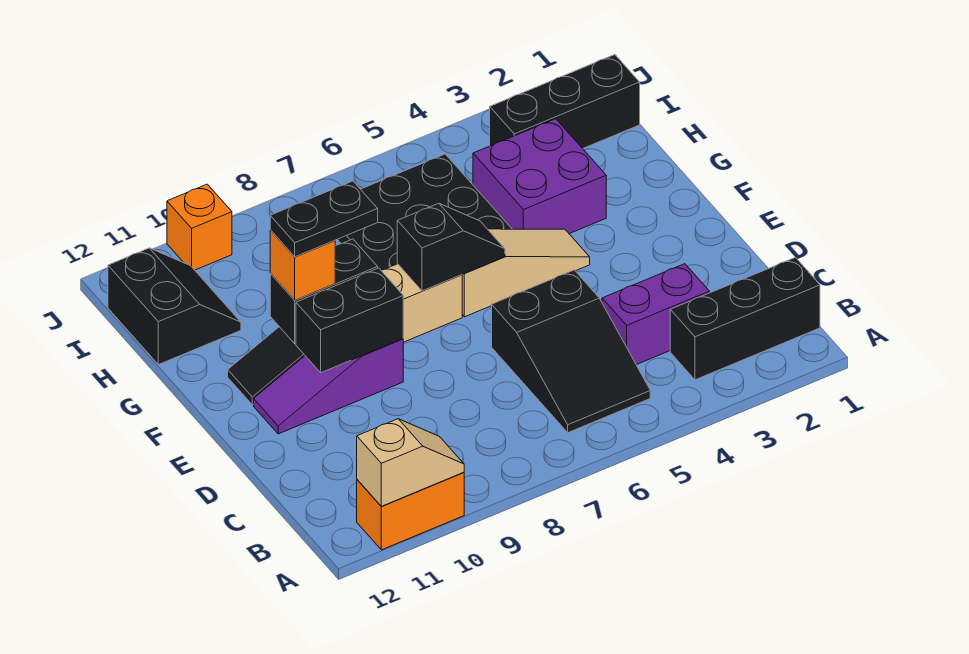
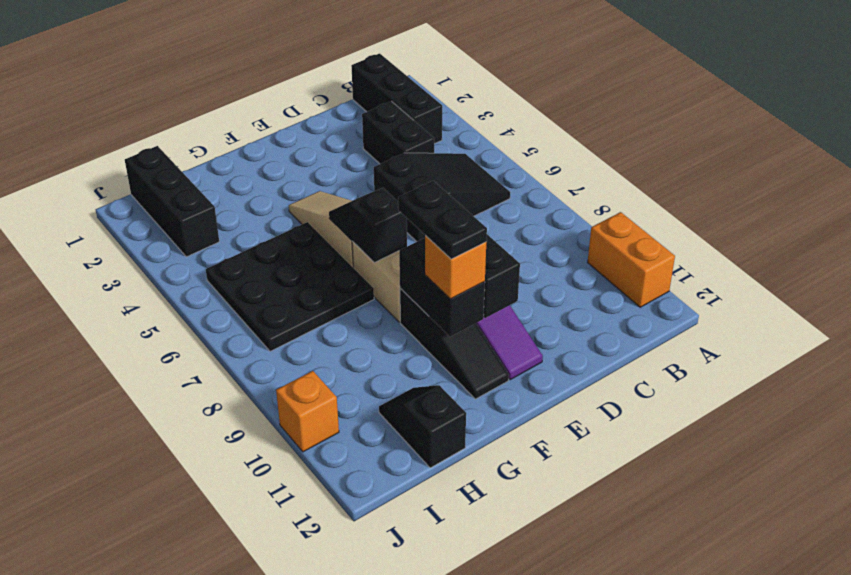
tan slope A10:A11 level 2 top 11 -> none
purple brick C3:C4 level 1 -> black brick C3:C4 level 1
purple brick G3:H4 level 1 -> none
black slope H11:I12 level 1 top 12 -> black slope H11:H12 level 1 top 12

